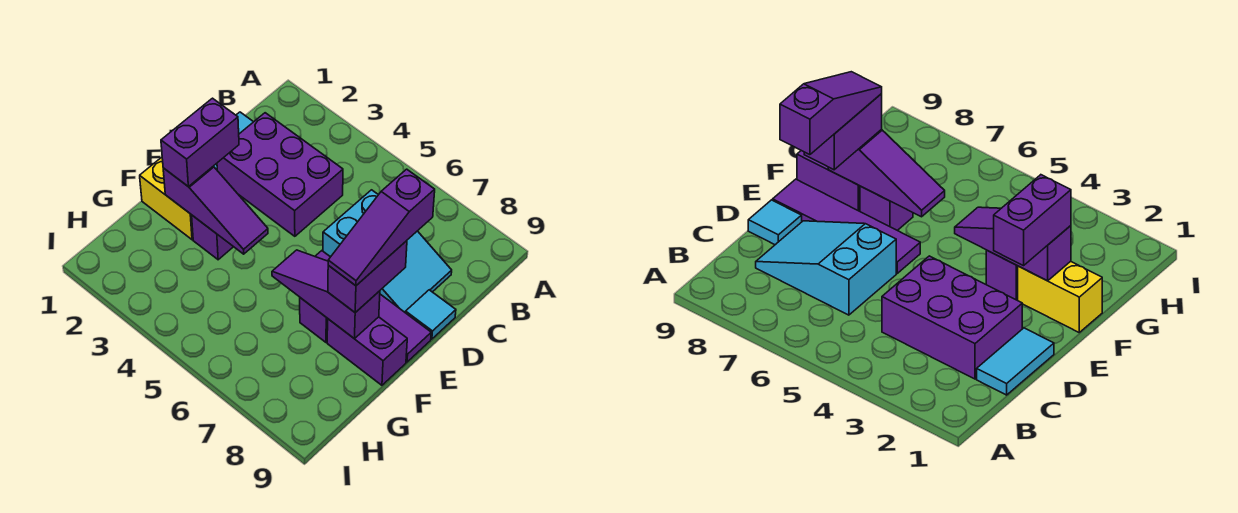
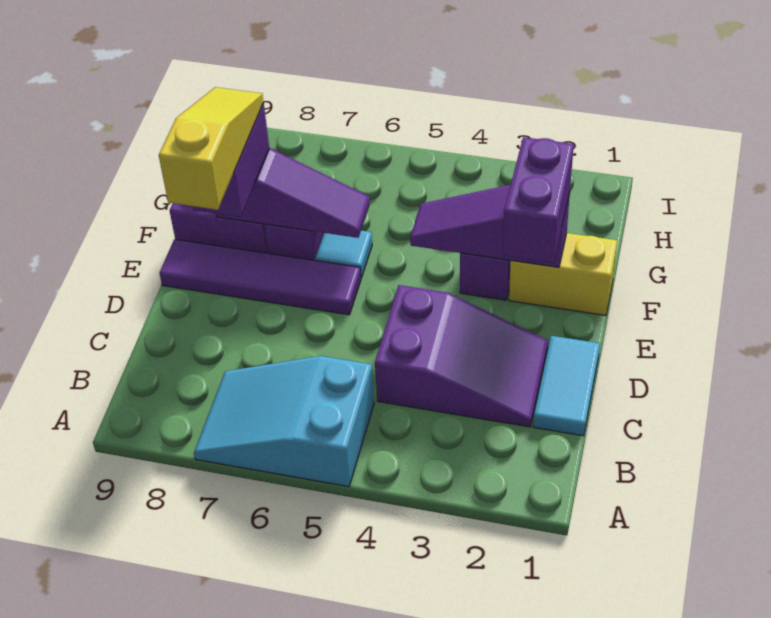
purple brick C2:D4 level 1 -> purple slope C2:D4 level 1 top 4
cyan slope C6:D8 level 1 top 6 -> cyan slope A5:B7 level 1 top 5
purple slope D8:F8 level 4 top D -> yellow slope D8:F8 level 4 top D
cyan tile D9 level 1 -> cyan tile F6 level 1

